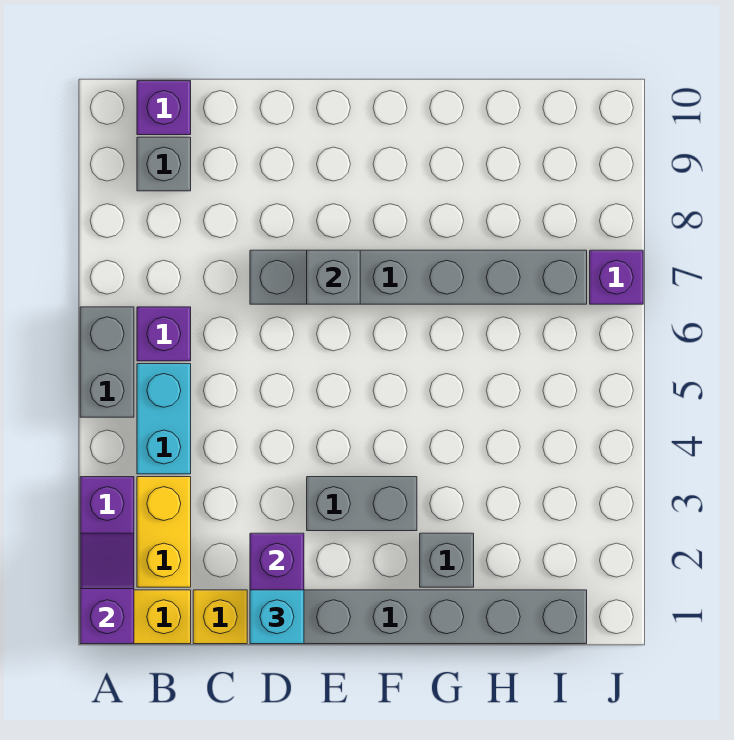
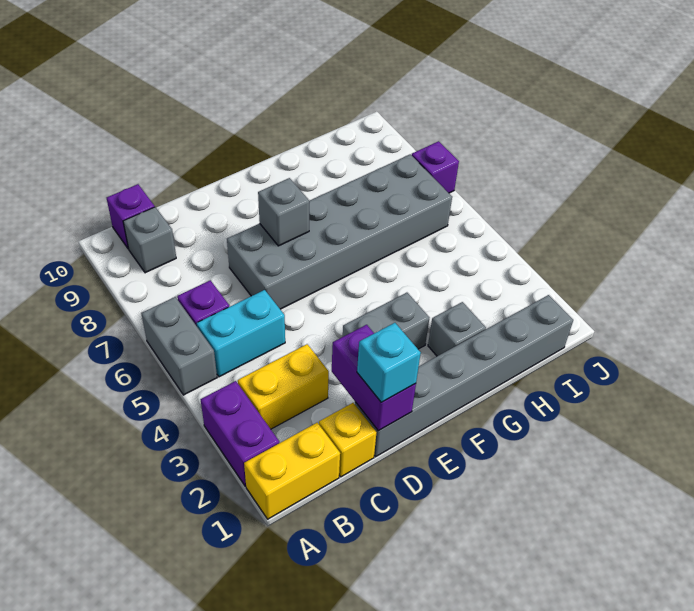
purple slope A1:A2 level 2 top 1 -> none
yellow brick B2:B3 level 1 -> yellow brick B3:C3 level 1
cyan brick B4:B5 level 1 -> cyan brick B5:C5 level 1
grey brick D7:I7 level 1 -> grey brick D6:I7 level 1

